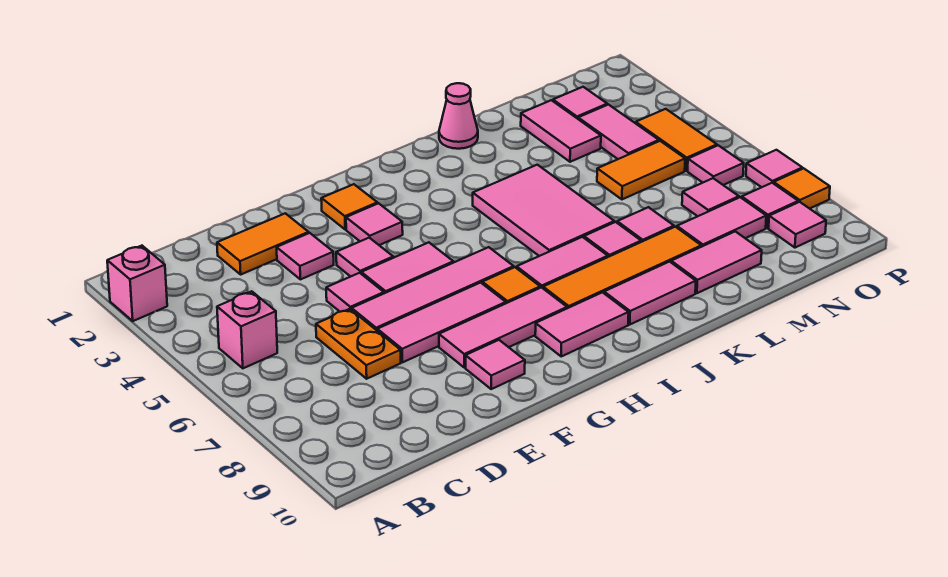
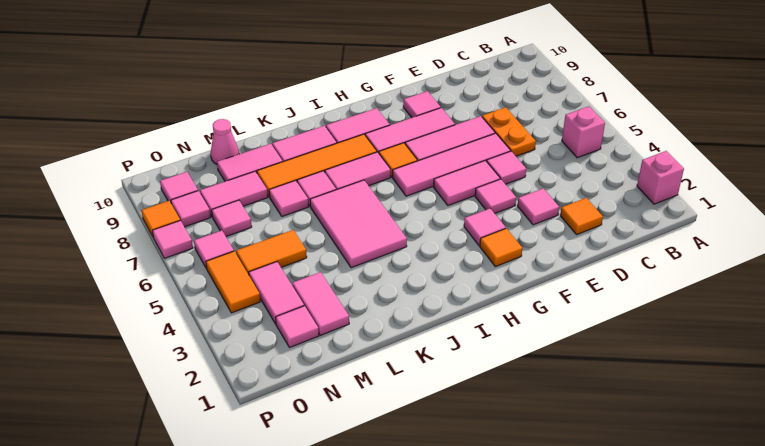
orange tile D2:E2 level 1 -> orange tile D2 level 1
pink cone K1 level 1 -> pink cone M10 level 1

